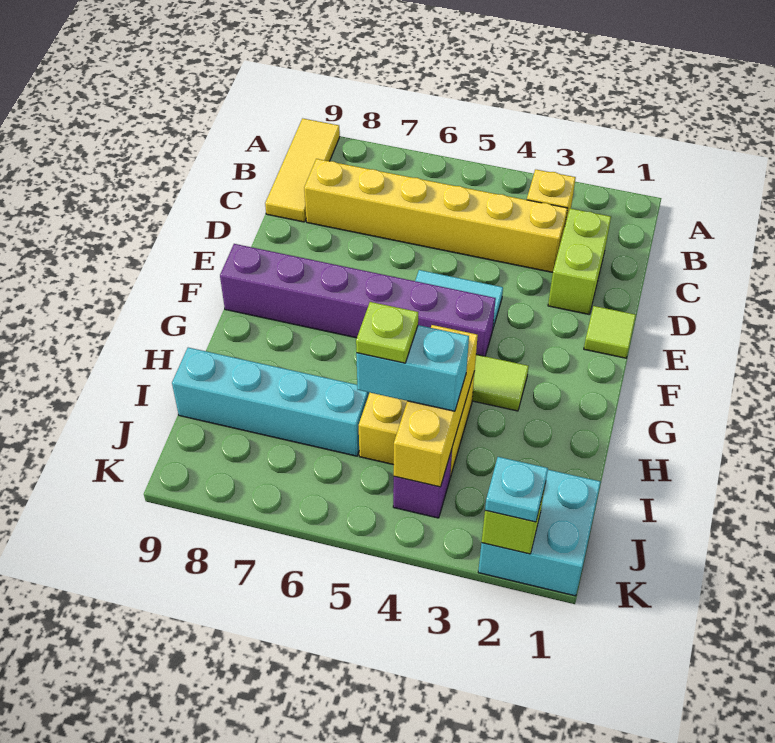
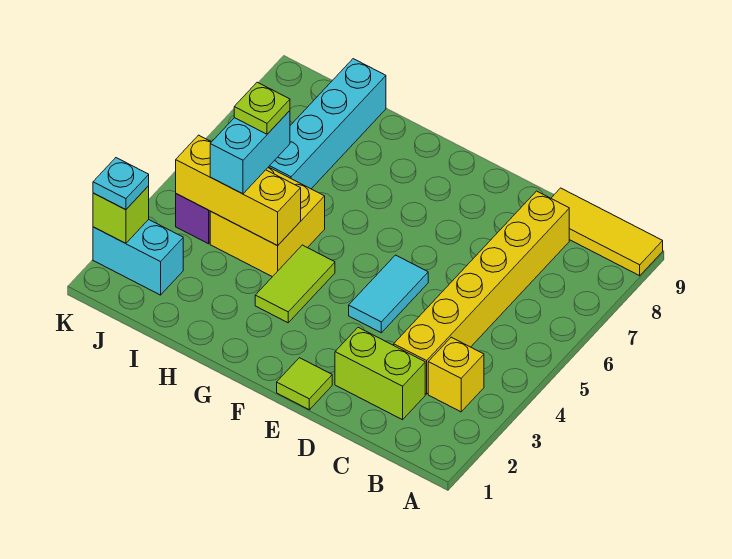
purple brick F4:F9 level 1 -> none
cyan brick J1:K2 level 1 -> cyan brick J2:K2 level 1

